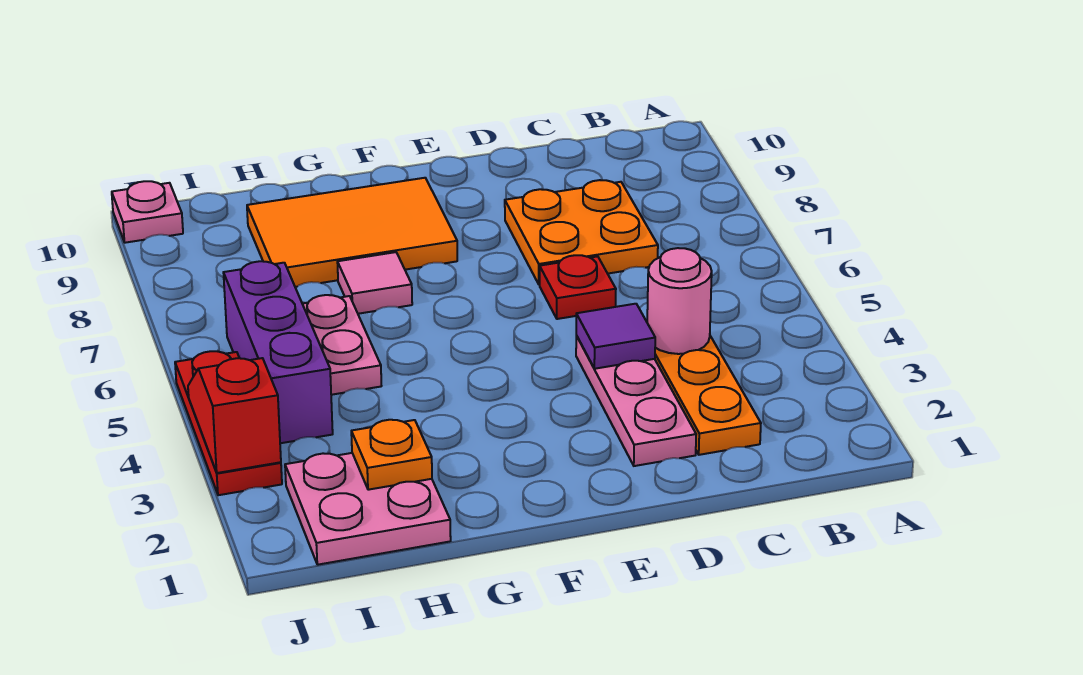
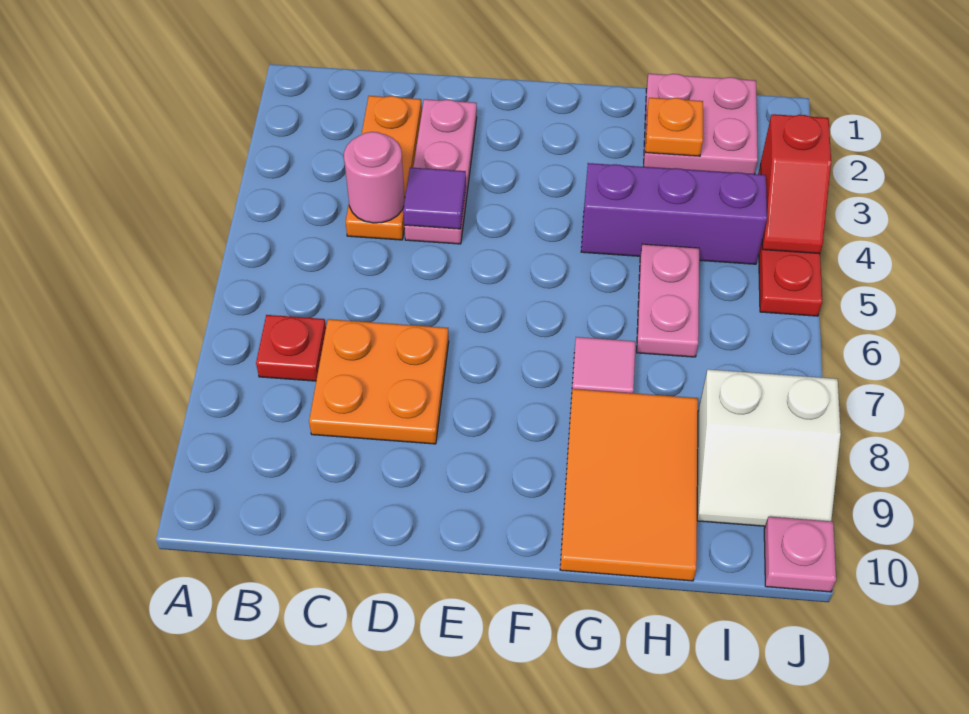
red plate D6 level 1 -> red plate B7 level 1
orange tile F8:H9 level 1 -> orange tile G8:H10 level 1
purple brick I4:I6 level 1 -> purple brick G4:I4 level 1
none -> white slope I8:J9 level 1 top 8

